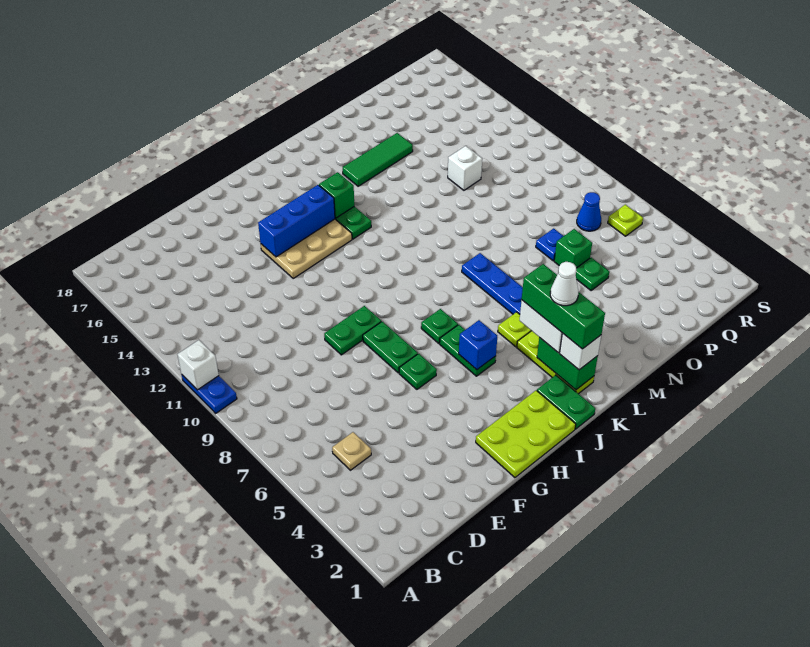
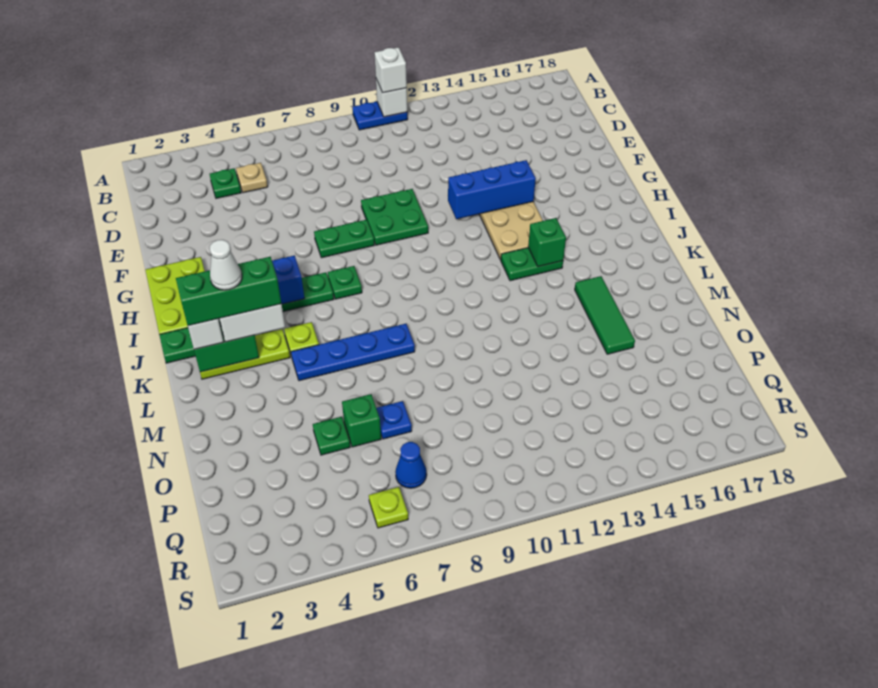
green plate F9:G9 level 1 -> green plate F9:G10 level 1
green plate G6 level 1 -> green plate C4 level 1
blue brick G14:I14 level 2 -> blue brick G12:G14 level 2
white brick O12 level 1 -> white brick A11 level 3

